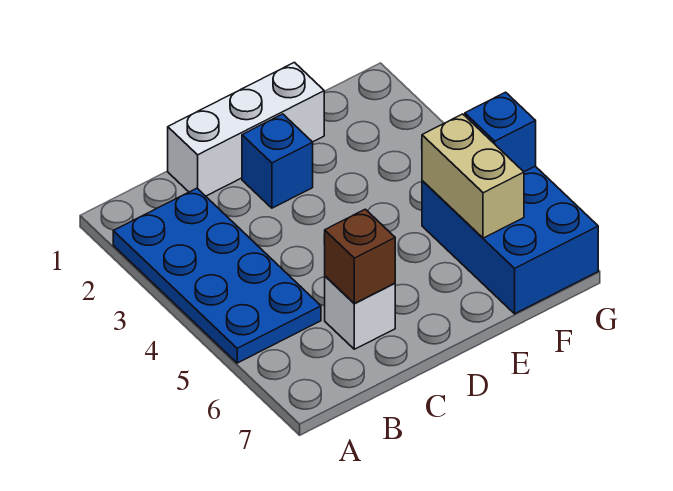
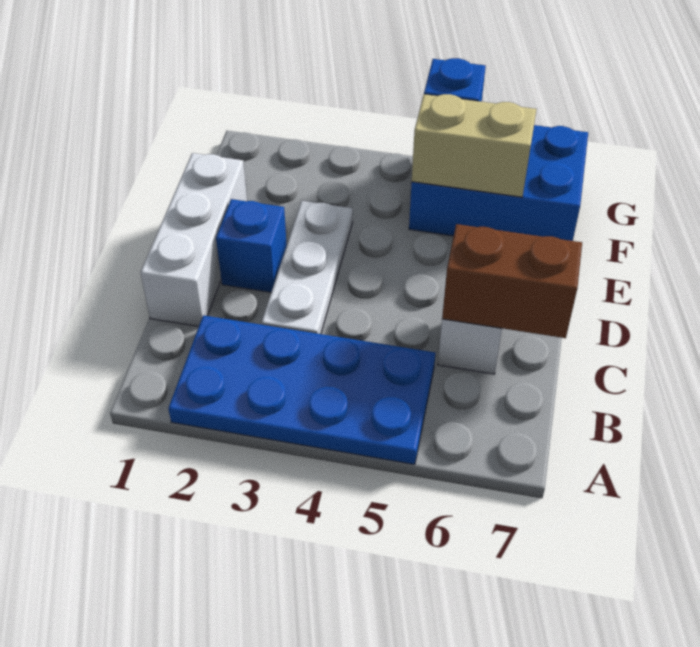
none -> white plate C3:E3 level 1
brown brick C6 level 2 -> brown brick C6:C7 level 2

